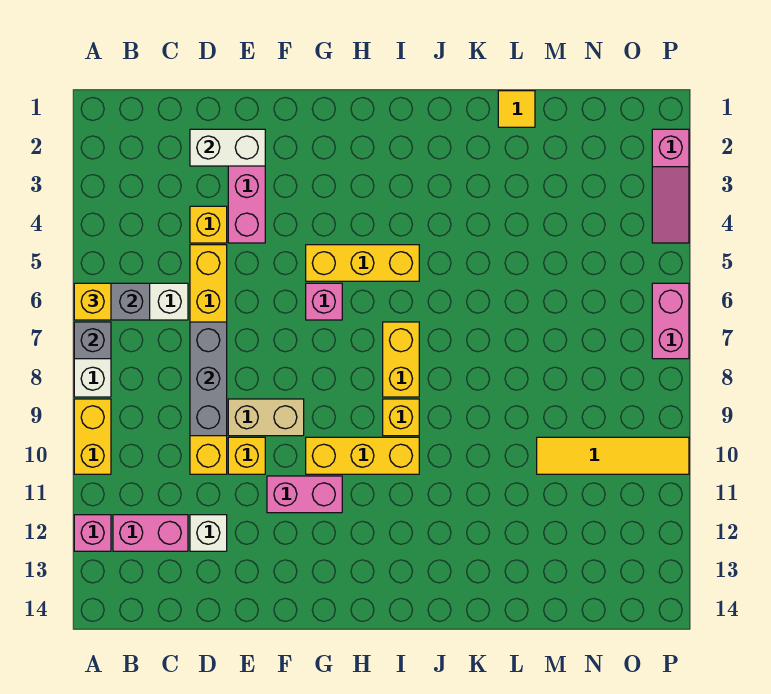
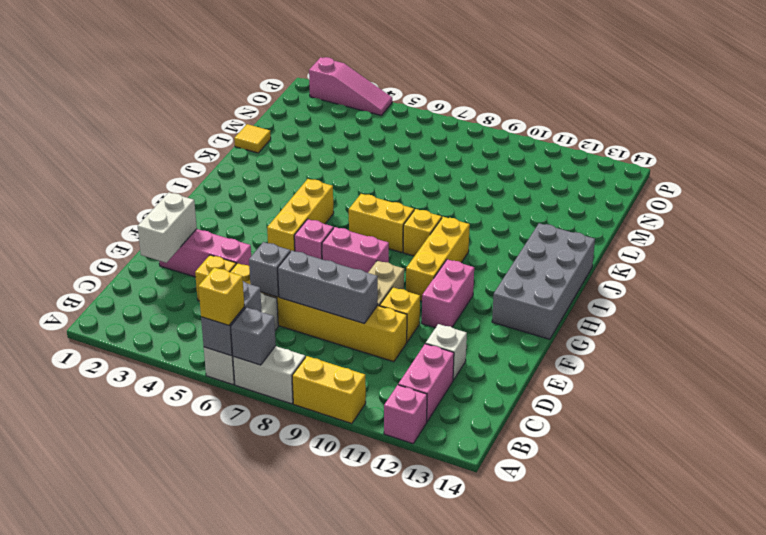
none -> grey brick D6 level 2
none -> grey brick G13:J14 level 1
yellow tile M10:P10 level 1 -> none
pink brick P6:P7 level 1 -> pink brick G7:G8 level 1

